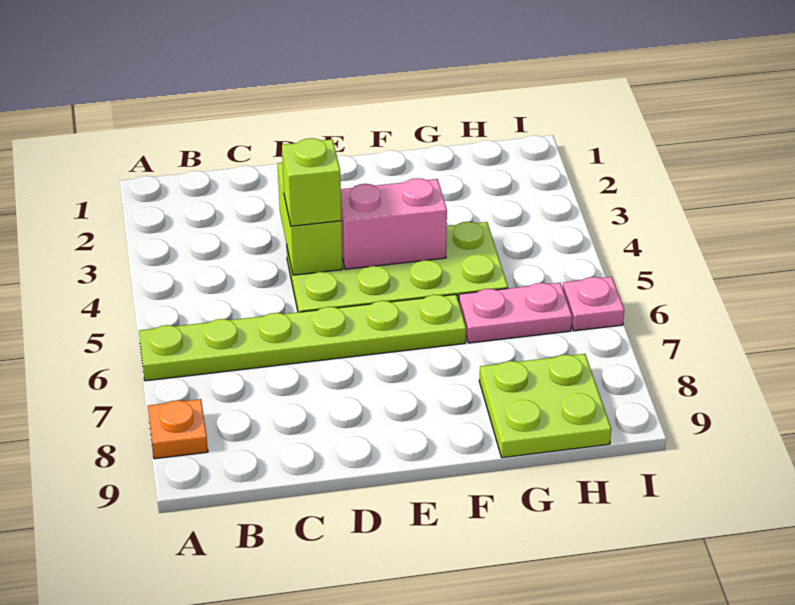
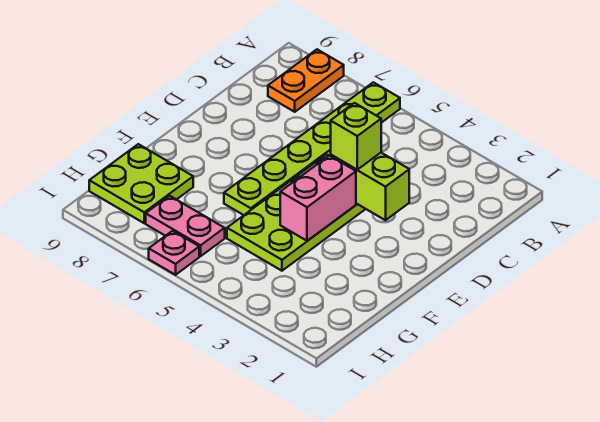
orange plate A8 level 1 -> orange plate A8:B8 level 1
pink plate G6:H6 level 1 -> pink plate H6:H7 level 1

